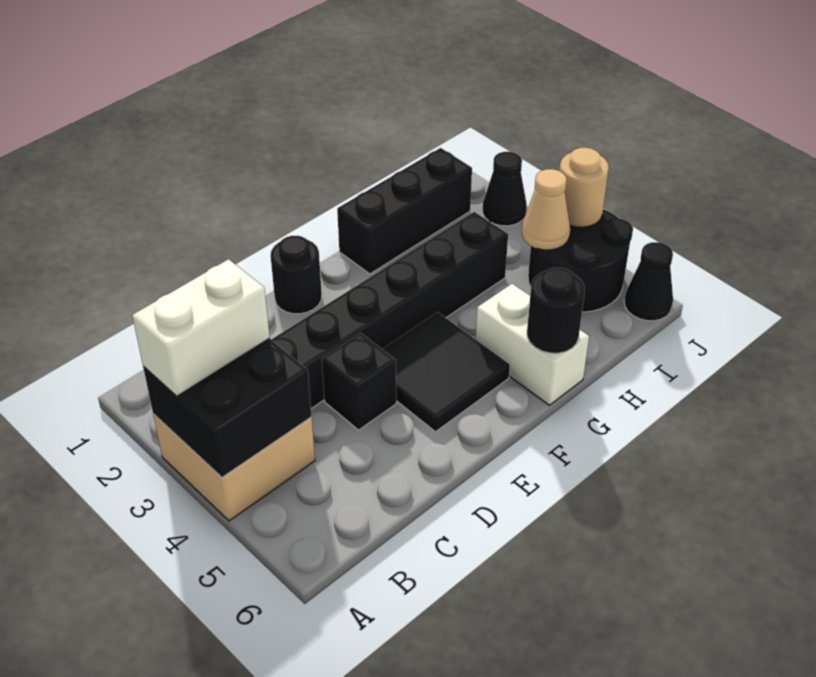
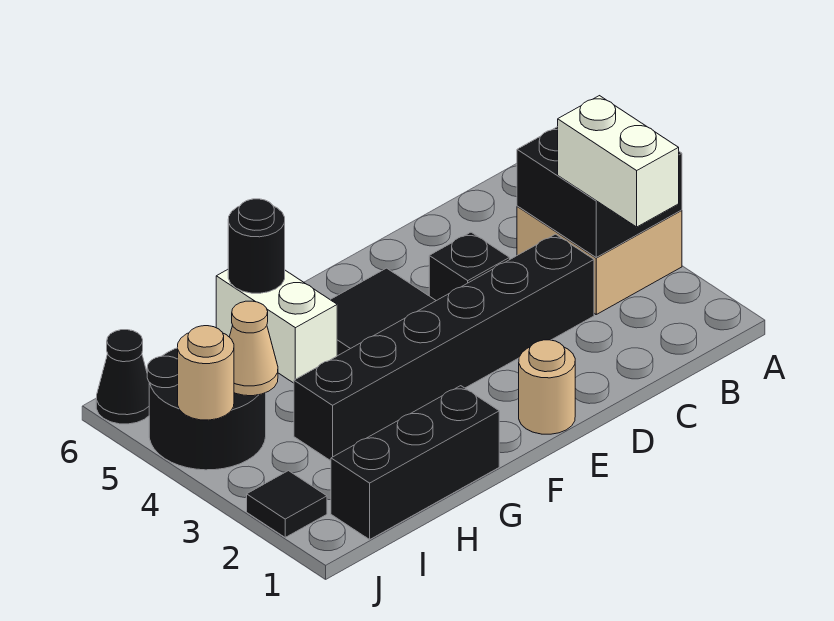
white brick A3:B3 level 3 -> white brick B2:B3 level 3
black round brick E1 level 1 -> tan round brick E1 level 1
black cone J2 level 1 -> black tile J2 level 1

